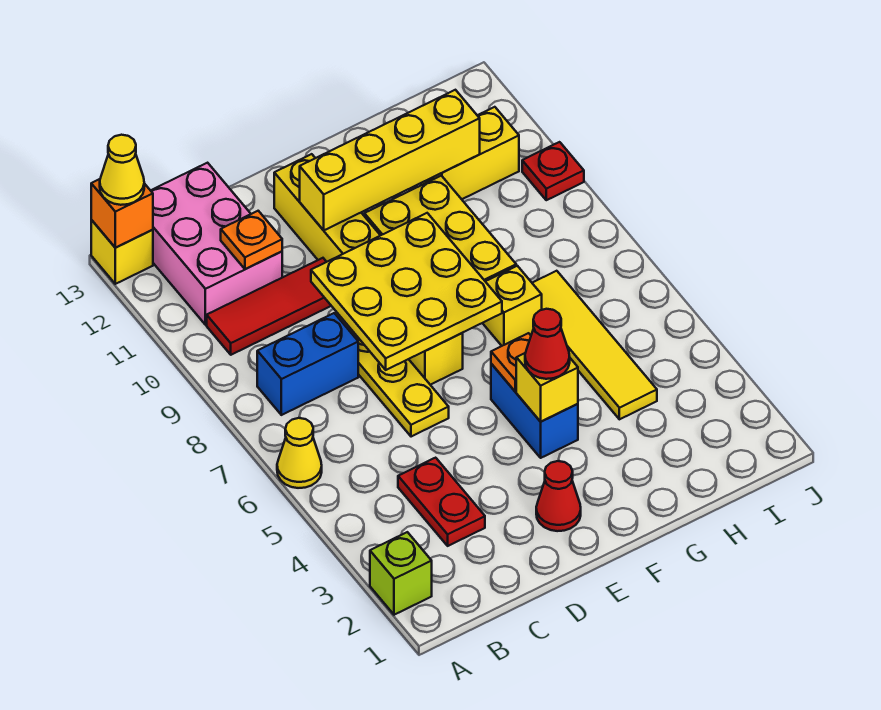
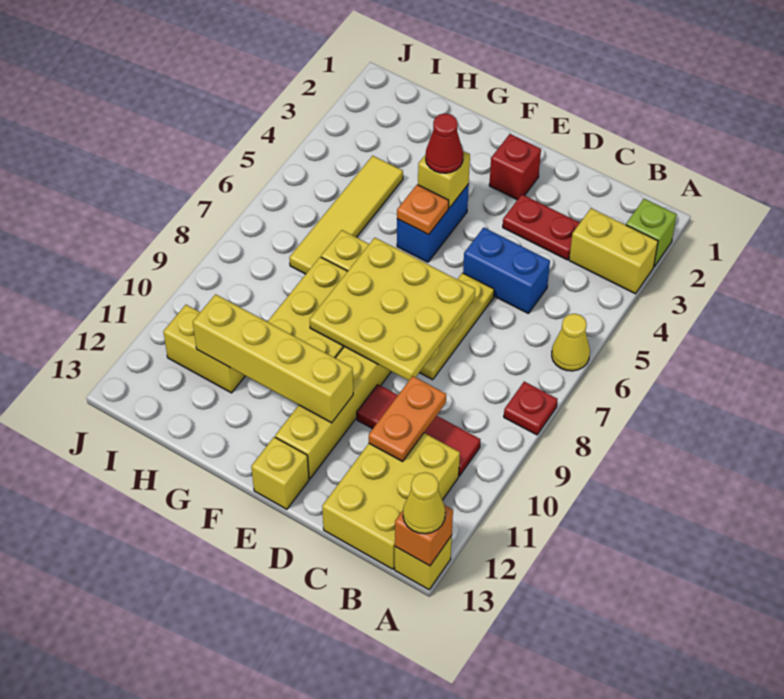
none -> yellow brick A3:B3 level 1
blue brick B8:C8 level 1 -> blue brick C5:D5 level 1
pink brick B11:C13 level 1 -> yellow brick B11:C13 level 1
red plate C3:C4 level 1 -> red plate C3:D3 level 1
orange plate C11 level 2 -> orange plate C10:C11 level 2
red cone E2 level 1 -> red brick E2 level 1
none -> yellow brick E13 level 1
red plate J10 level 1 -> red plate A8 level 1

